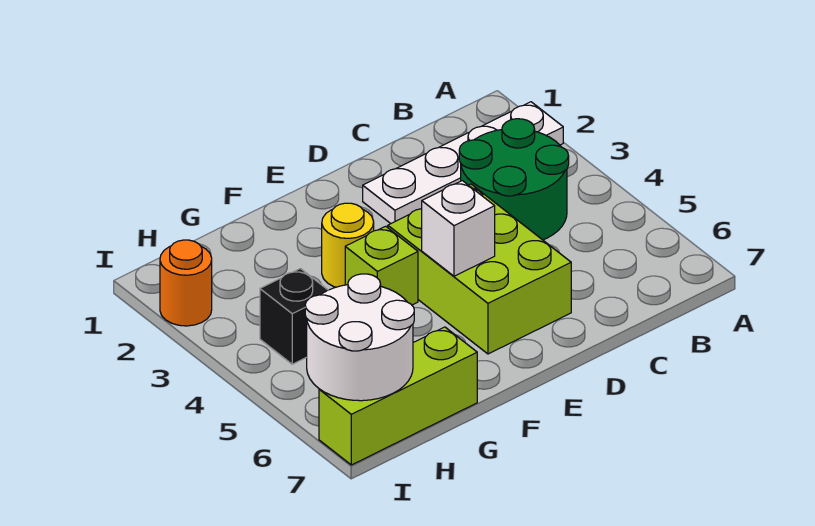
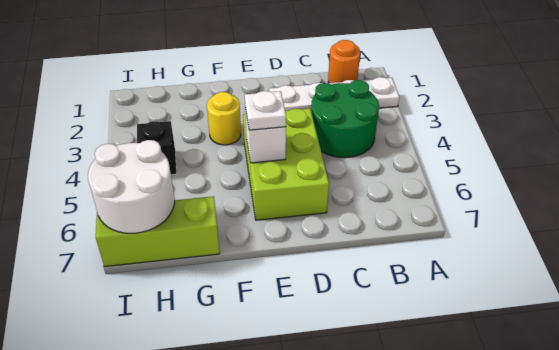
none -> white plate E5 level 3
lime brick F4 level 1 -> none
orange round brick I2 level 1 -> orange round brick B1 level 1

